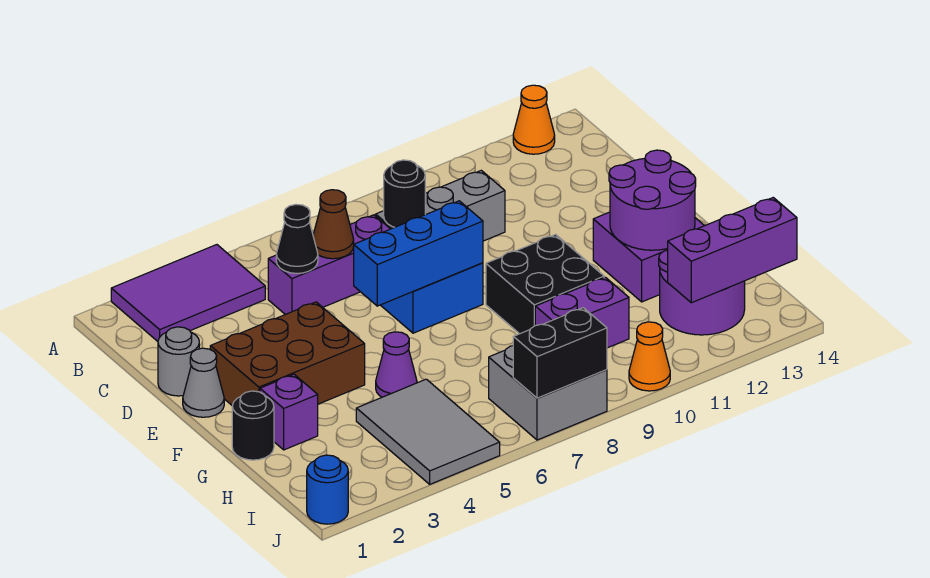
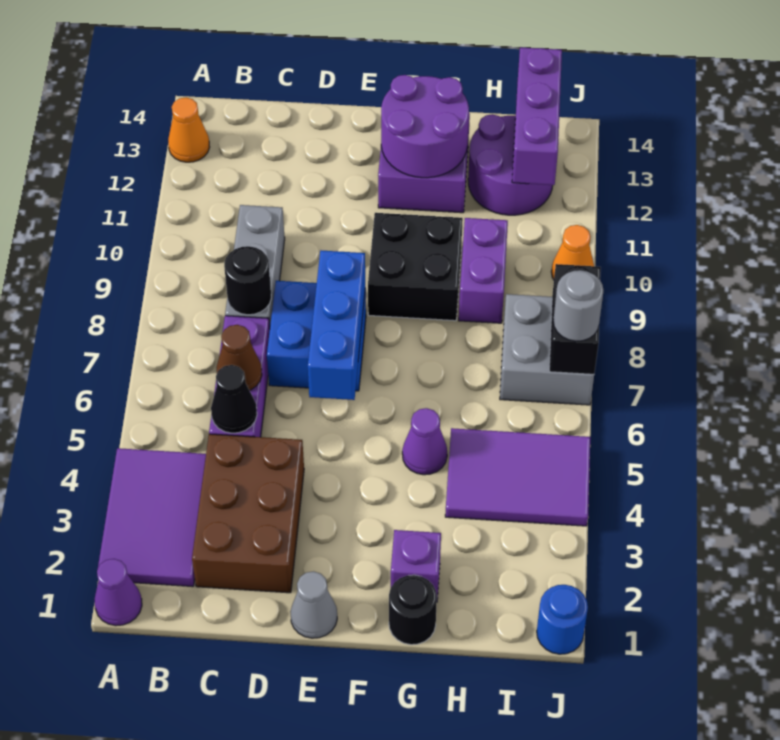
none -> purple cone A1 level 1
grey round brick D1 level 1 -> grey round brick J7 level 3
brown brick E2:F4 level 1 -> brown brick C2:D4 level 1
grey tile H4:J5 level 1 -> purple tile H4:J5 level 1

